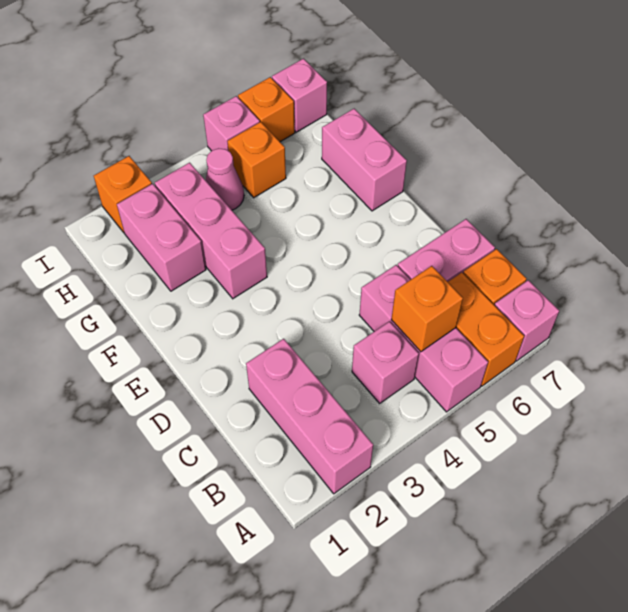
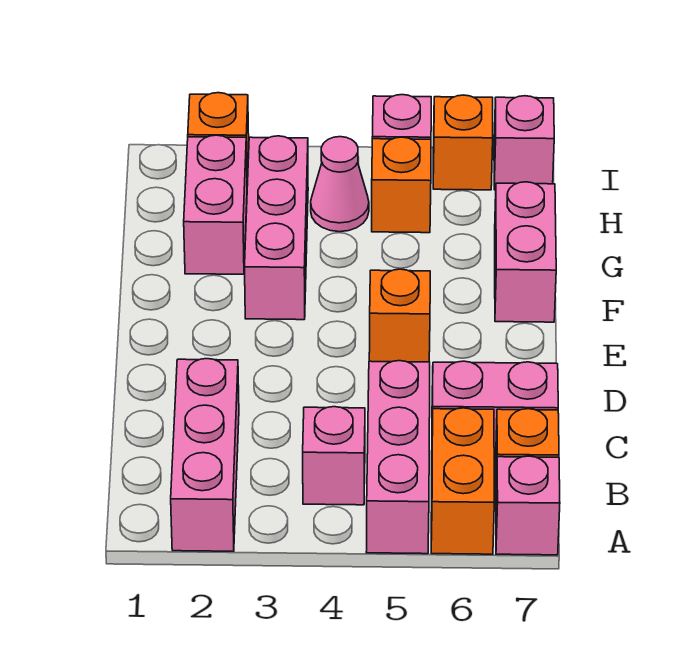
orange brick B5 level 2 -> orange brick E5 level 1

